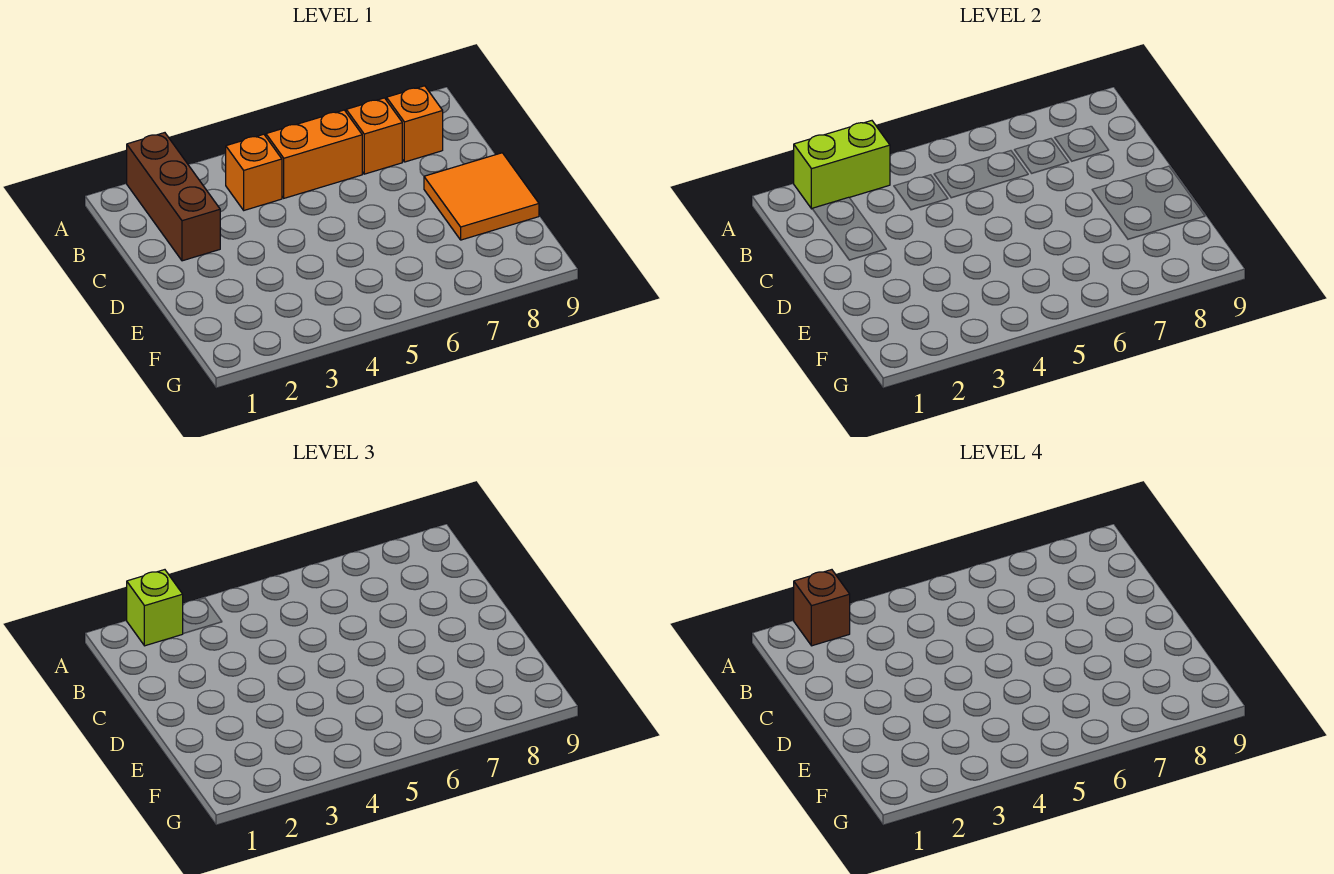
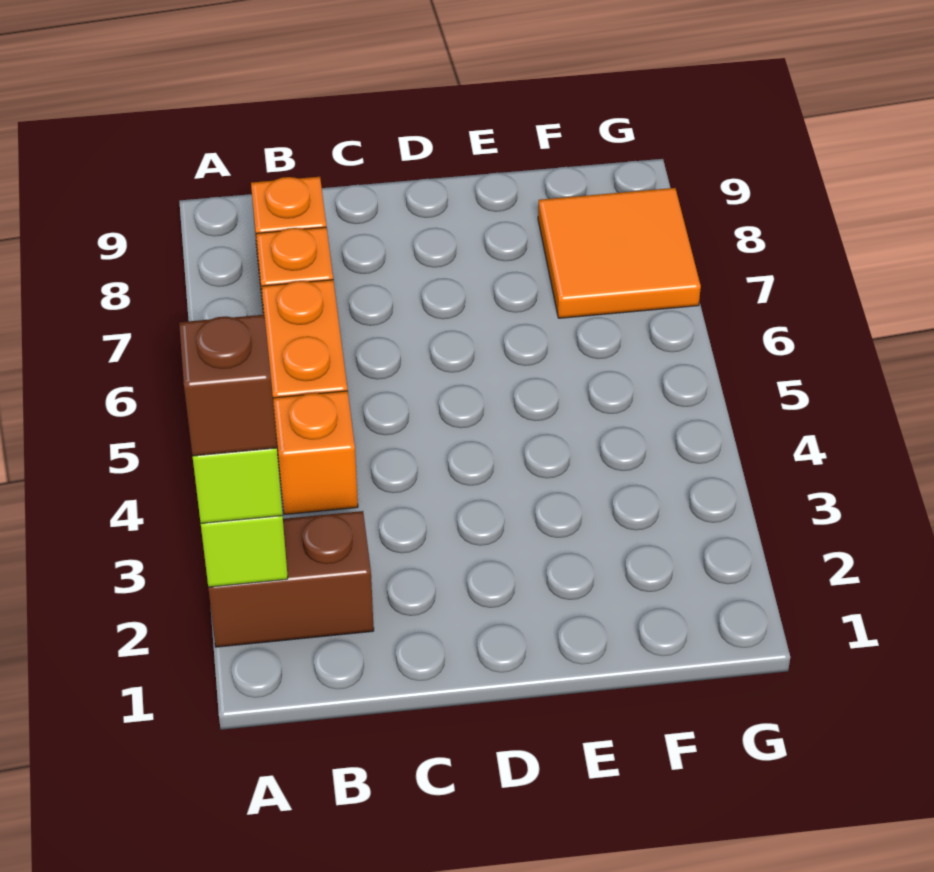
brown brick A2:C2 level 1 -> brown brick A2:B2 level 1
orange tile D8:E9 level 1 -> orange tile F7:G8 level 1

